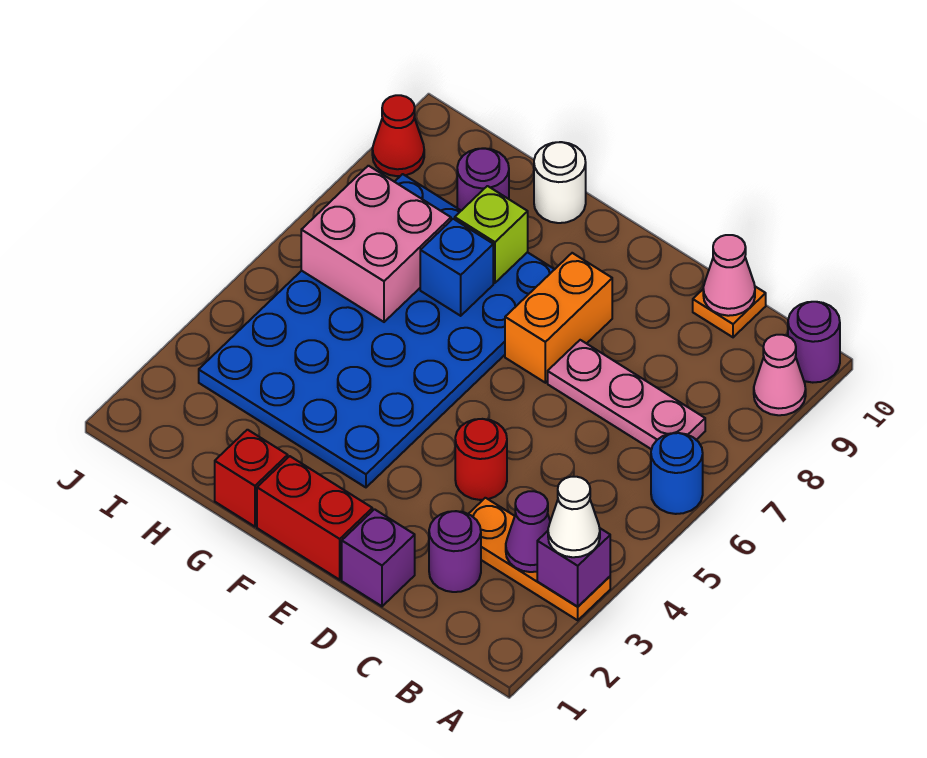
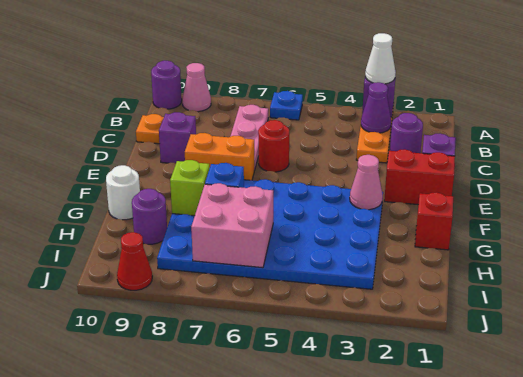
blue round brick A6 level 1 -> blue plate A6 level 1
pink cone C10 level 2 -> pink cone F3 level 2
red round brick D4 level 1 -> red round brick D6 level 1
none -> purple brick D9 level 1
red brick E1:F1 level 1 -> red brick E1:E2 level 1

